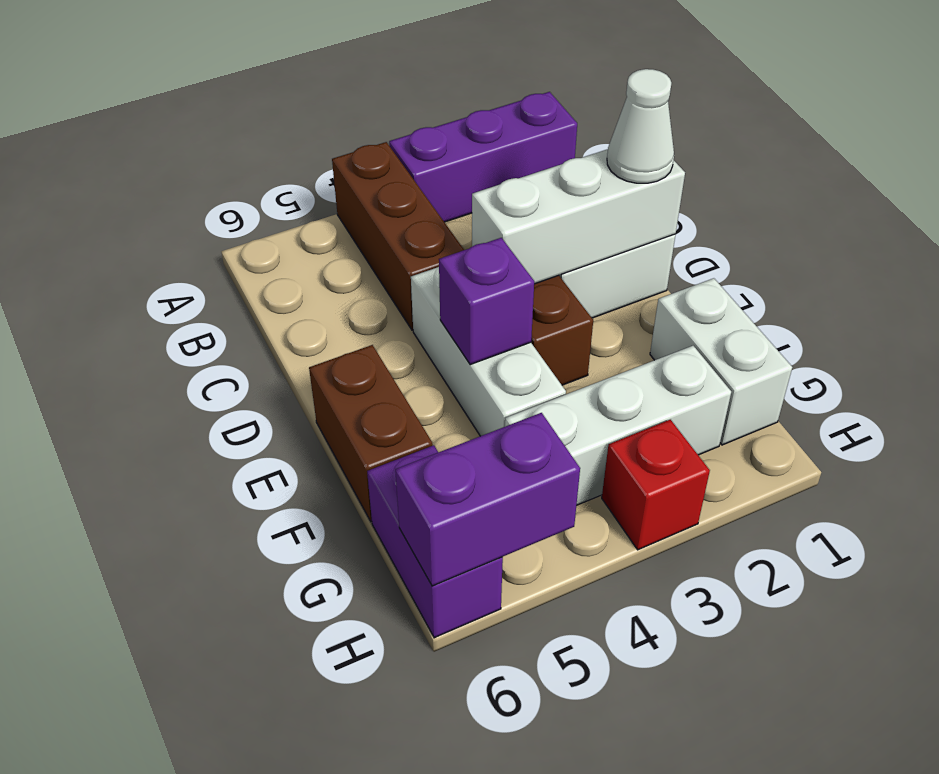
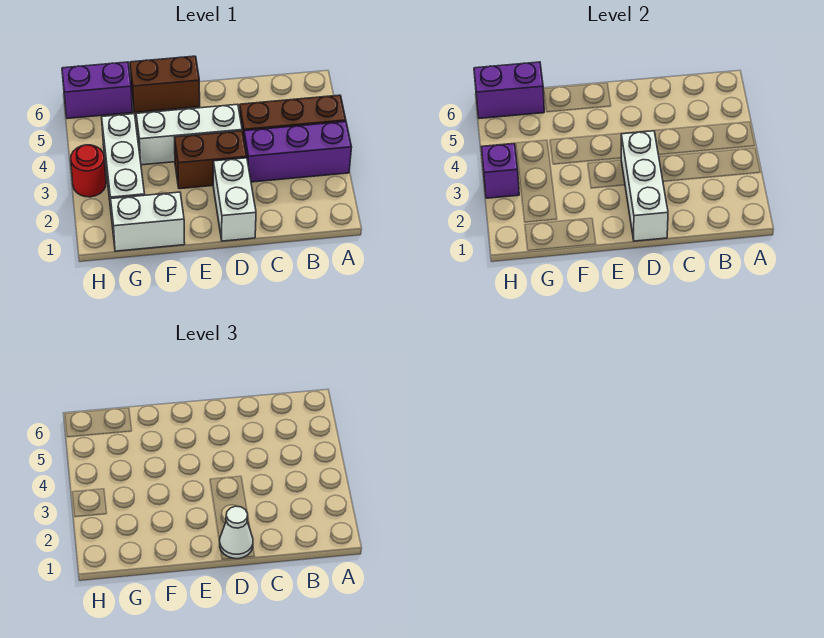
purple brick A1:A3 level 1 -> purple brick A3:C3 level 1
purple brick E4 level 2 -> purple brick H3 level 2
red brick H3 level 1 -> red round brick H3 level 1
purple brick H5:H6 level 2 -> purple brick G6:H6 level 2

